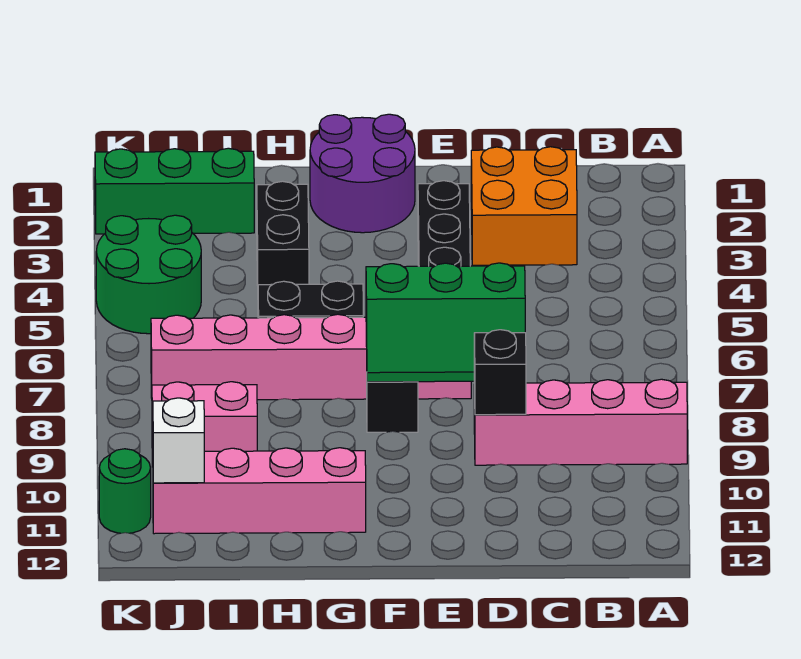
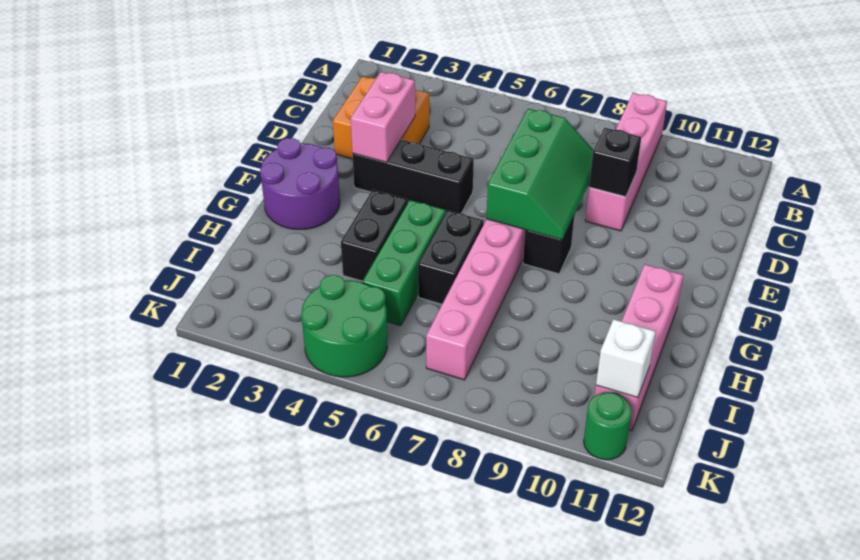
black brick H3:H4 level 1 -> black brick G4:H4 level 1
green brick I2:K2 level 1 -> green brick G5:I5 level 1
pink brick I9:J9 level 1 -> pink brick D3:E3 level 2

